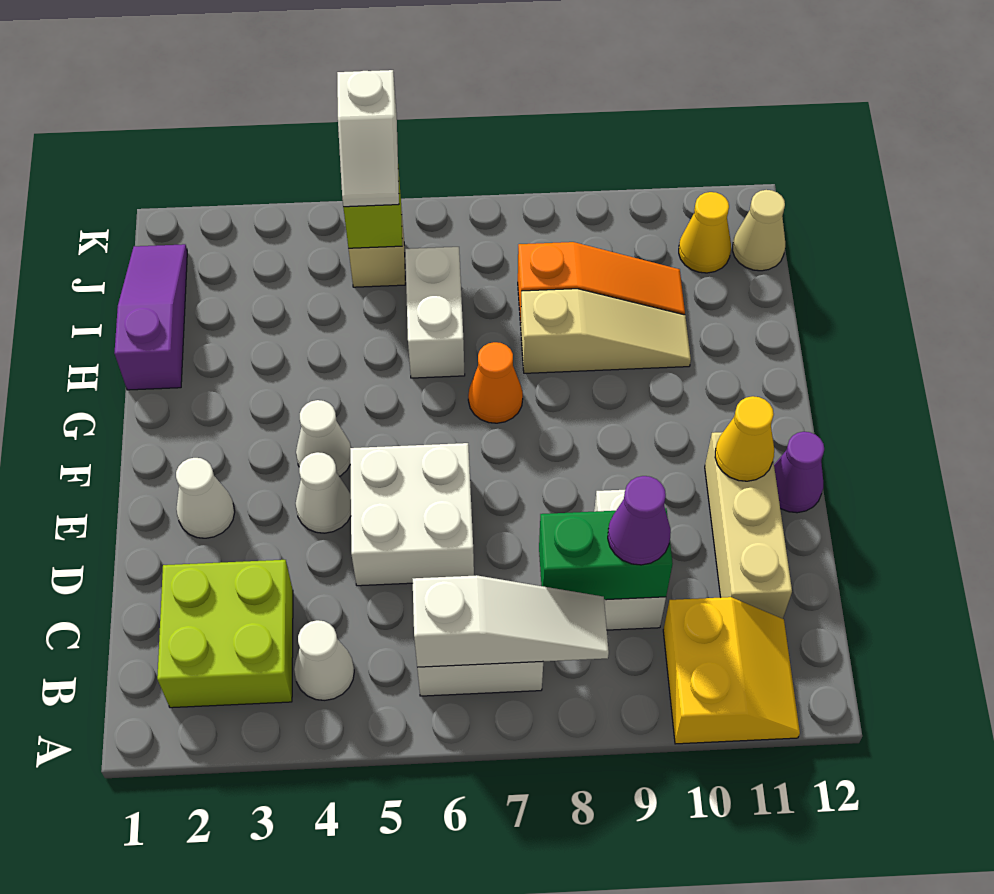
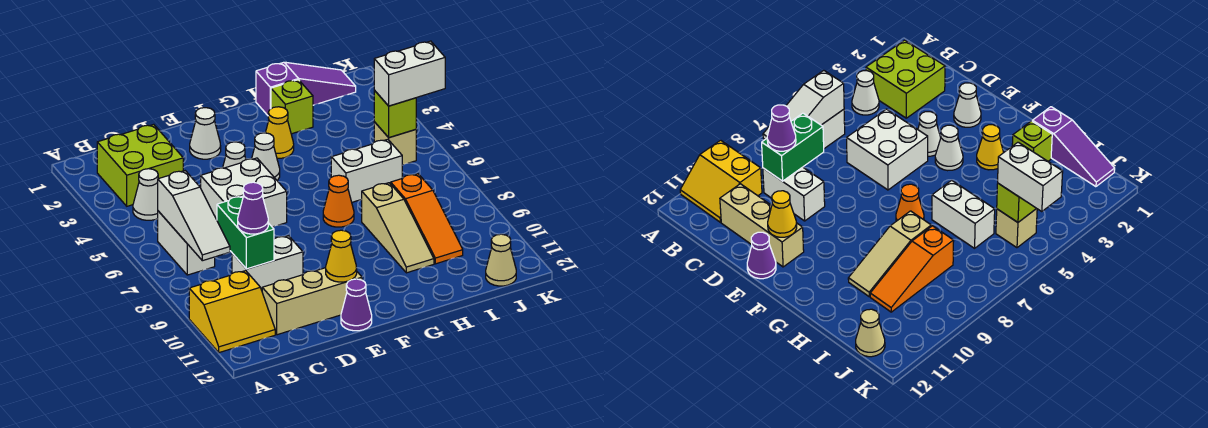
none -> lime brick H2 level 1
white slope J5:K5 level 3 top K -> white brick J5:K5 level 3
yellow cone J11 level 1 -> yellow cone G3 level 1

